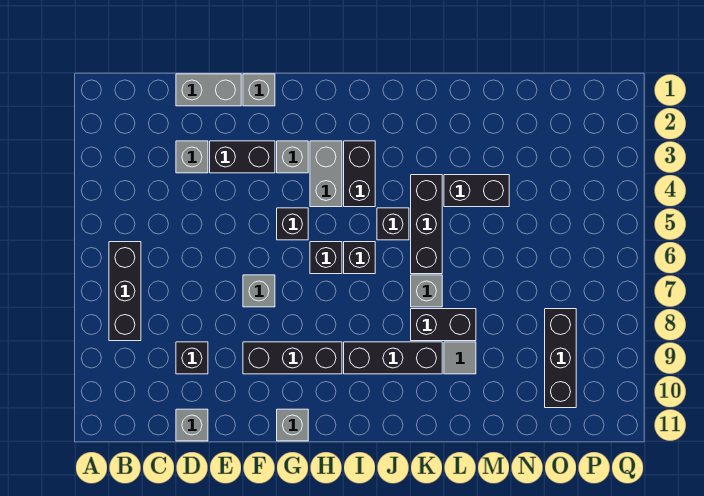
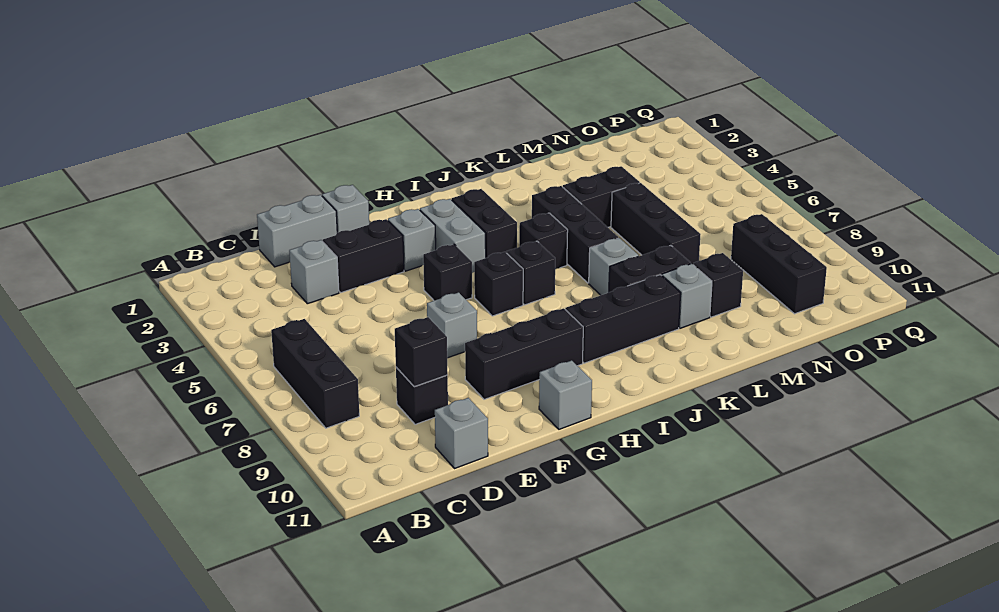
none -> black brick D9 level 2
grey tile L9 level 1 -> grey brick L9 level 1
none -> black brick M5:M7 level 1
none -> black brick M9 level 1

